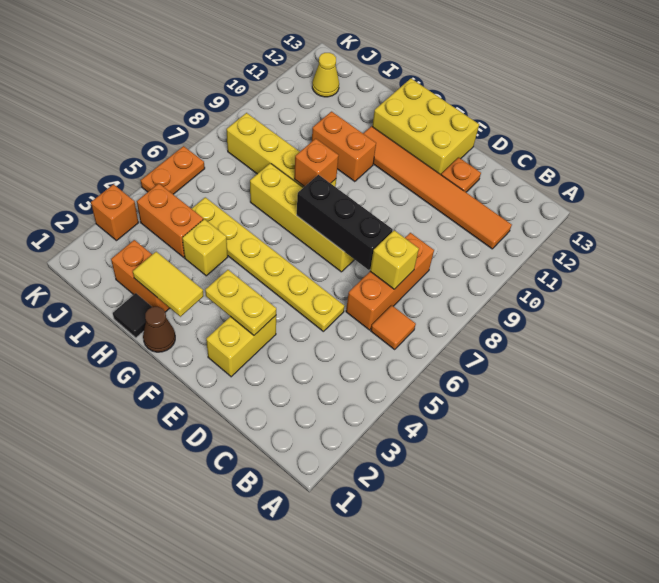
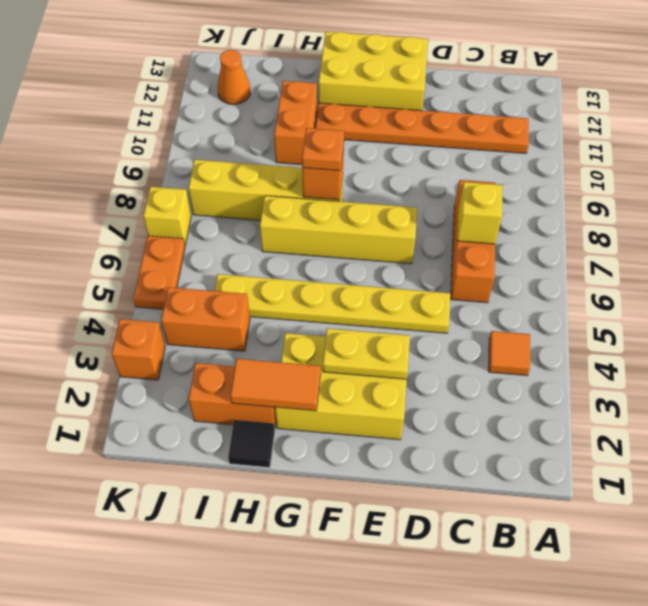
orange tile B6 level 1 -> orange tile B4 level 1
orange tile B11:G11 level 1 -> orange plate B11:G11 level 1
black brick D7:F7 level 2 -> none
orange plate D12 level 1 -> orange plate G8 level 3
yellow brick E2:E3 level 1 -> yellow brick E2:G3 level 1
brown cone G1 level 1 -> none
yellow tile G2:H2 level 2 -> orange tile G2:H2 level 2
orange brick G10:H10 level 1 -> orange brick H10:H11 level 1
yellow brick H4 level 1 -> yellow brick K7 level 1
yellow cone J12 level 1 -> orange cone J12 level 1

